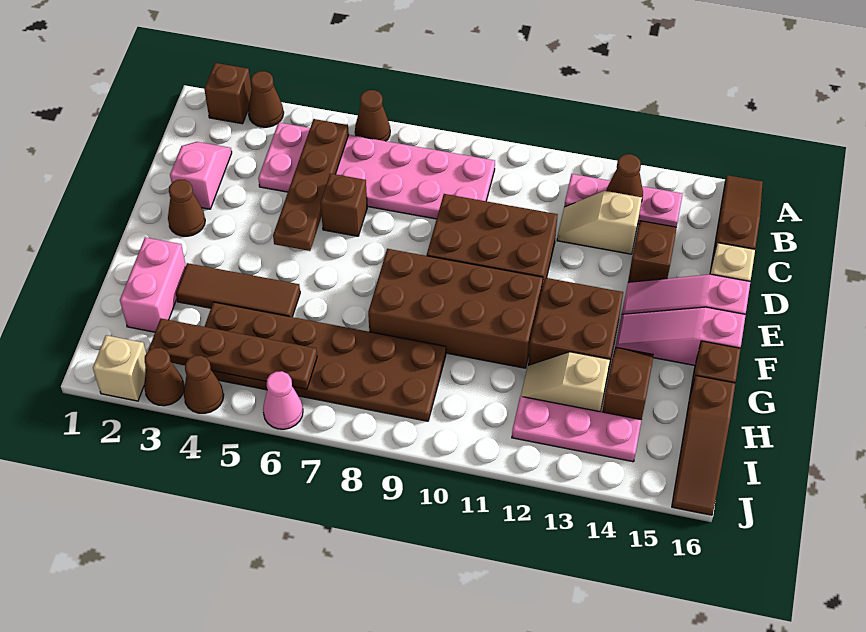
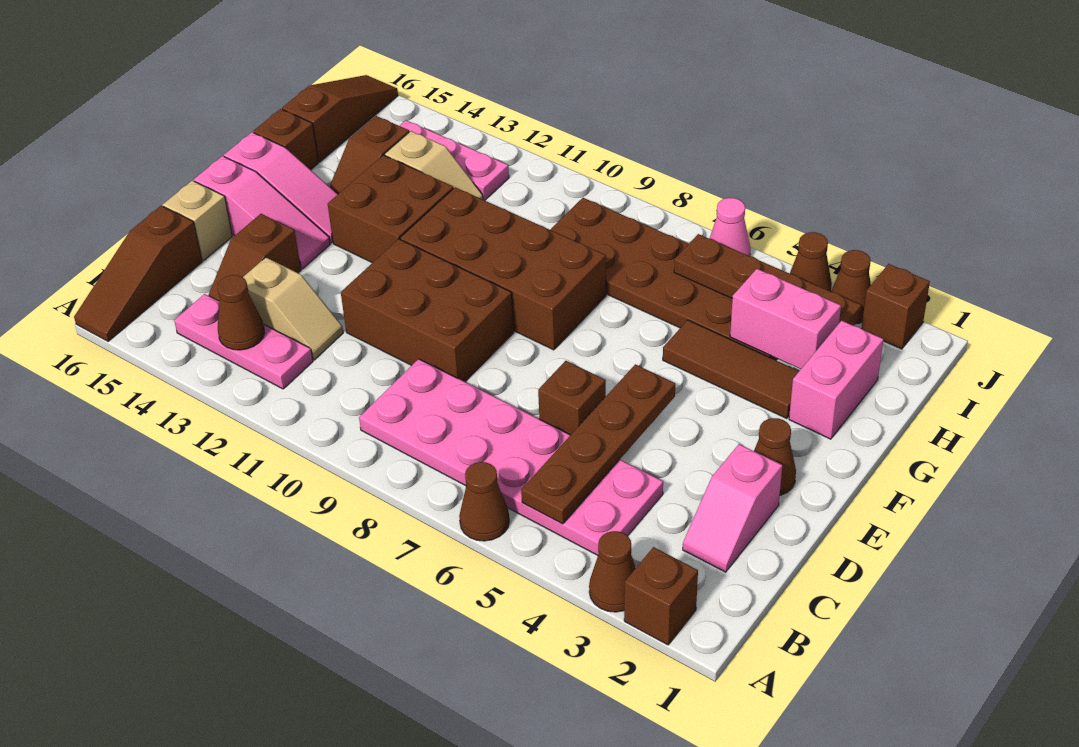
none -> pink brick H3:H4 level 2
tan brick J2 level 1 -> brown brick J2 level 1

